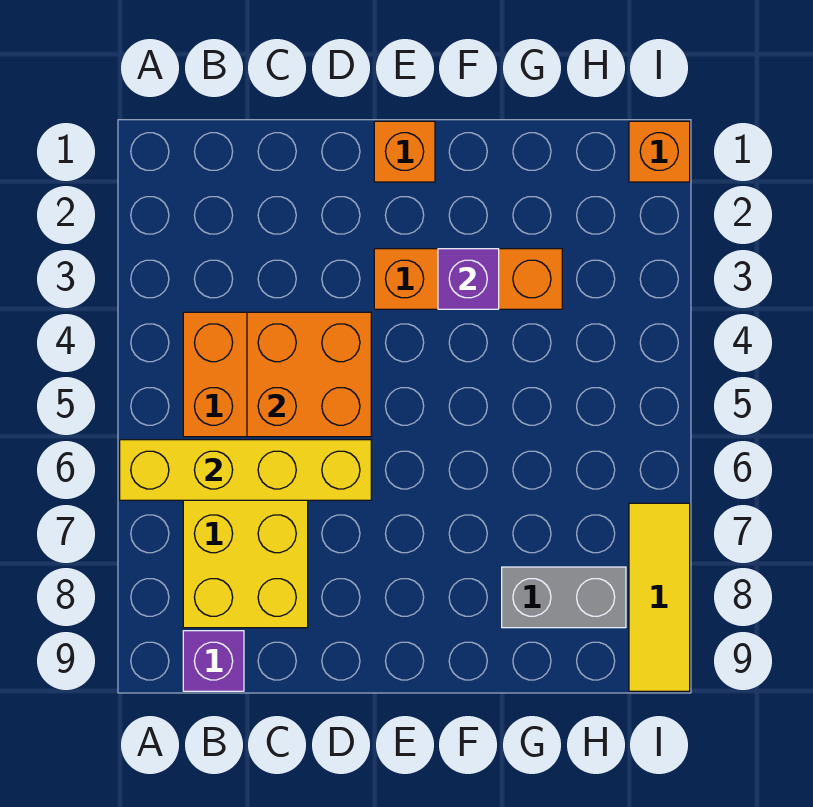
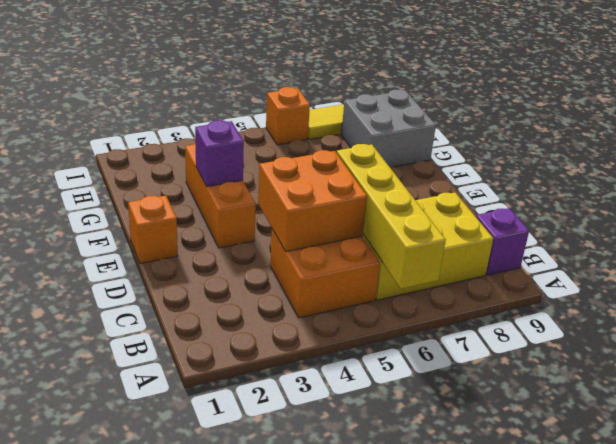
grey brick G8:H8 level 1 -> grey brick G8:H9 level 1
orange brick I1 level 1 -> orange brick I6 level 1

